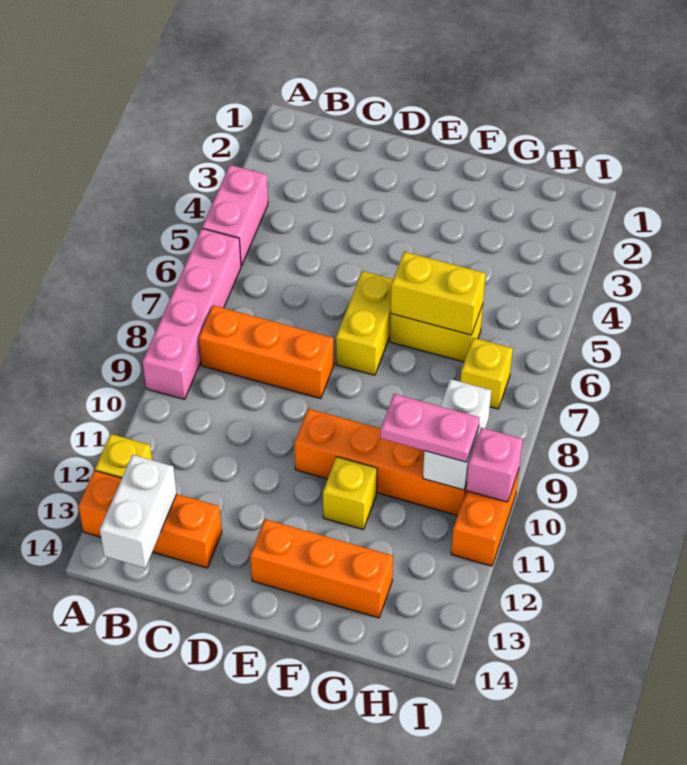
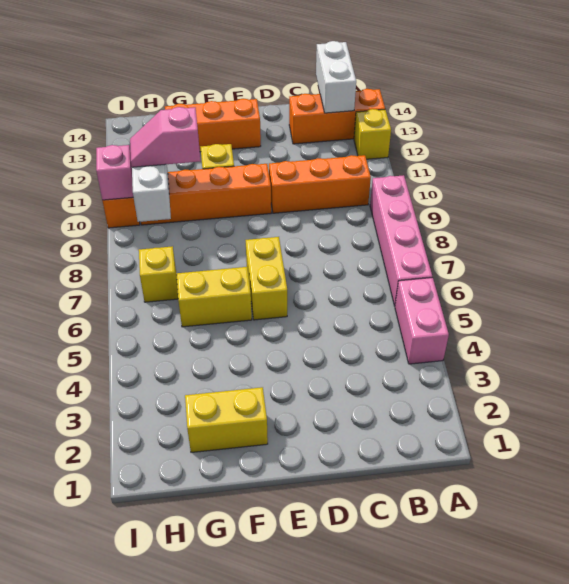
orange brick B8:D8 level 1 -> orange brick B10:D10 level 1
yellow brick F6:G6 level 2 -> yellow brick F2:G2 level 1
pink plate G10:H10 level 3 -> pink slope G10:H10 level 3 top G

